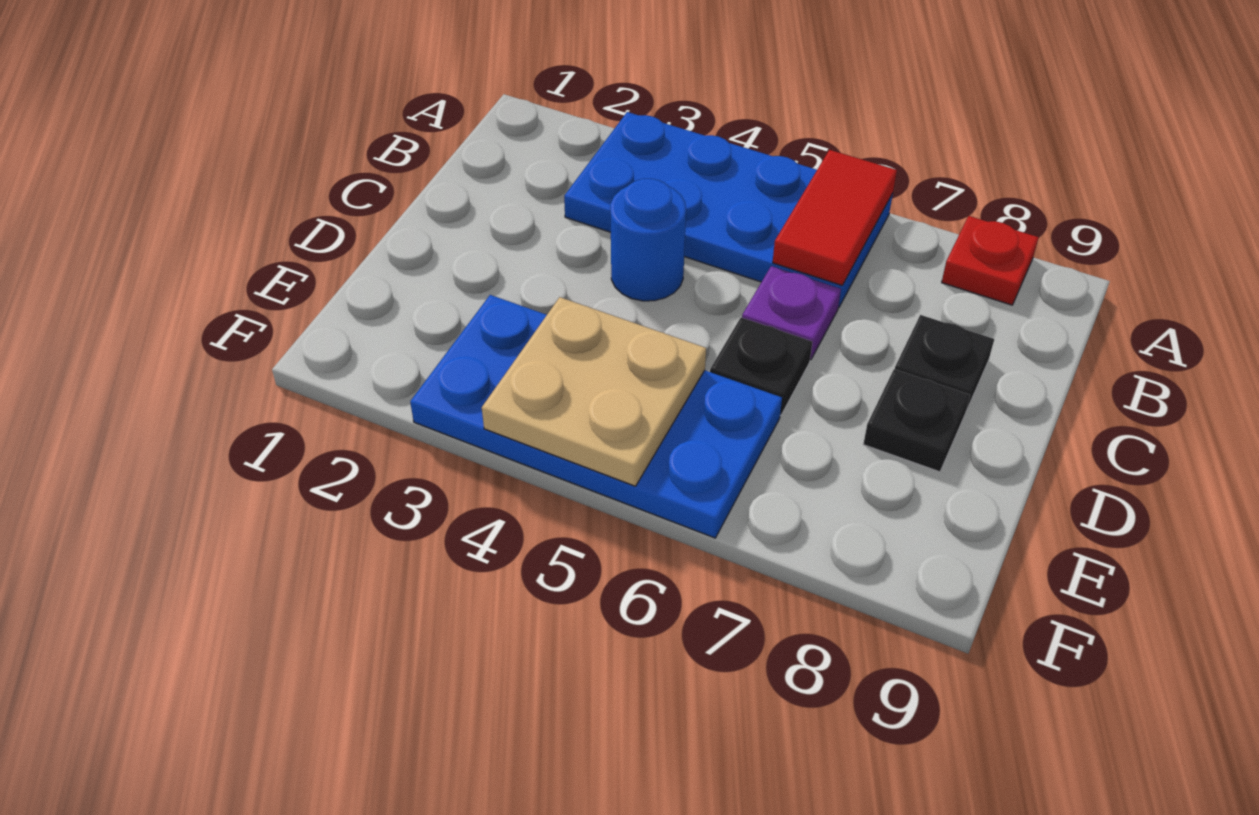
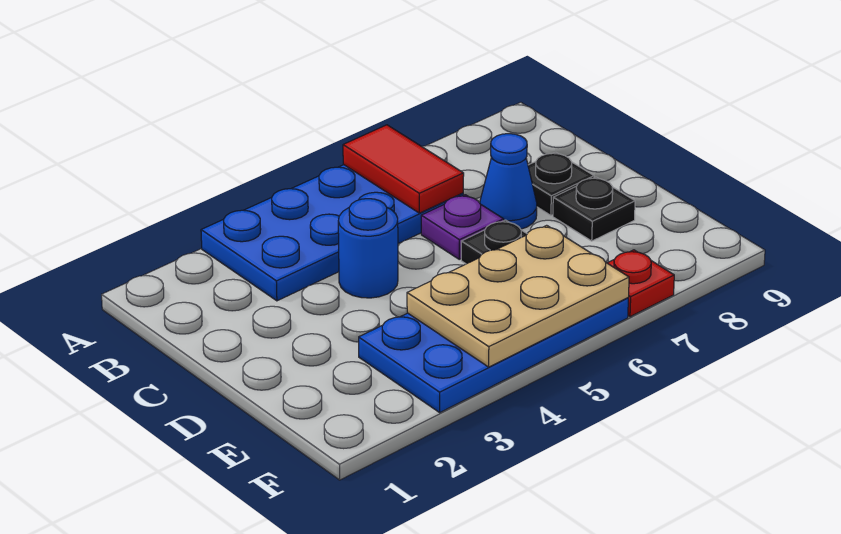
red plate A8 level 1 -> red plate F7 level 1
none -> blue cone C7 level 1
tan plate E4:F5 level 2 -> tan plate E4:F6 level 2

